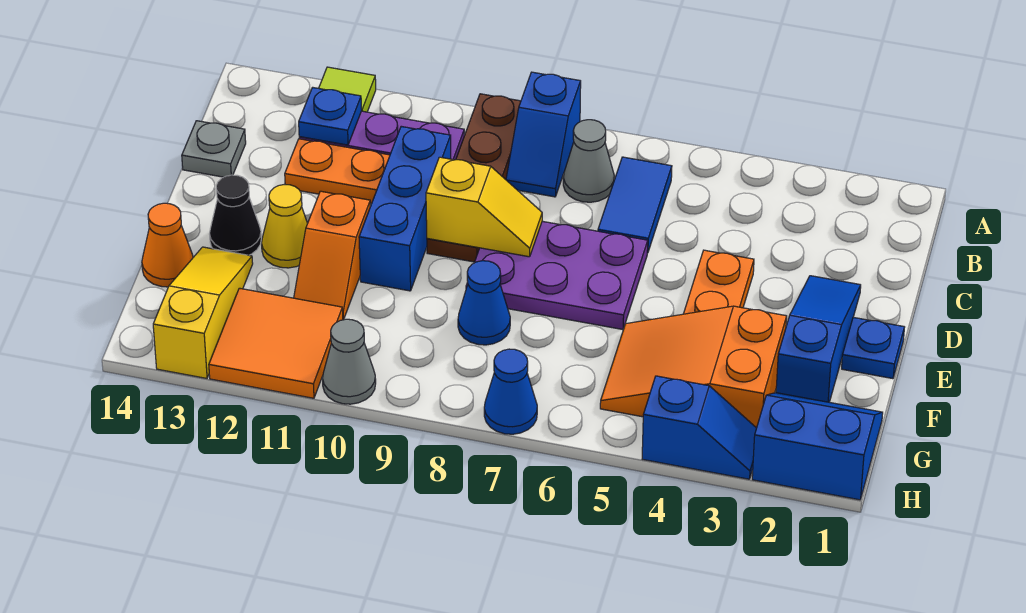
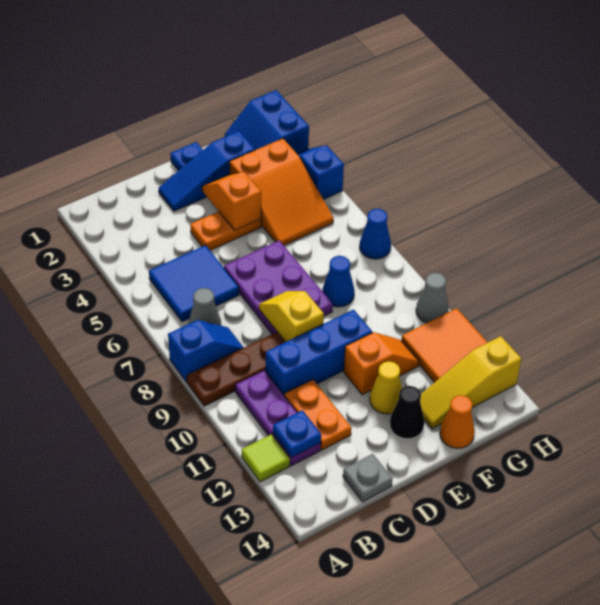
blue tile B6:C6 level 1 -> blue tile B5:C6 level 1
none -> orange slope E3:E4 level 2 top 4

